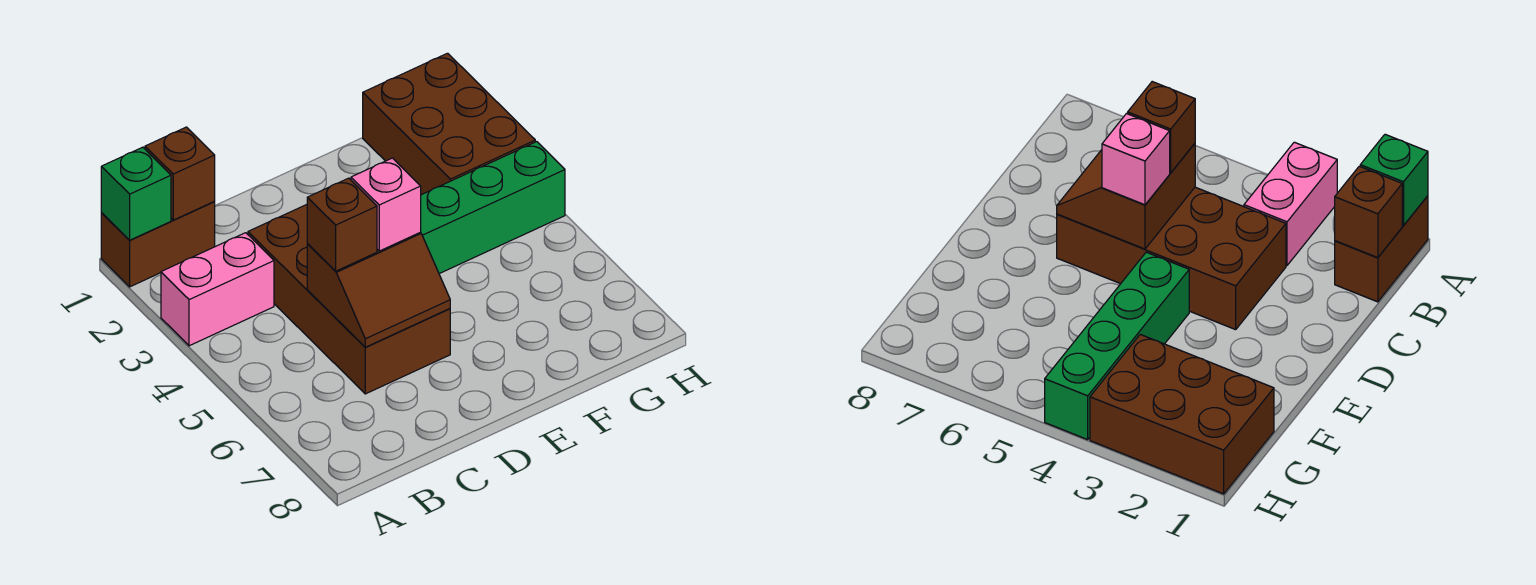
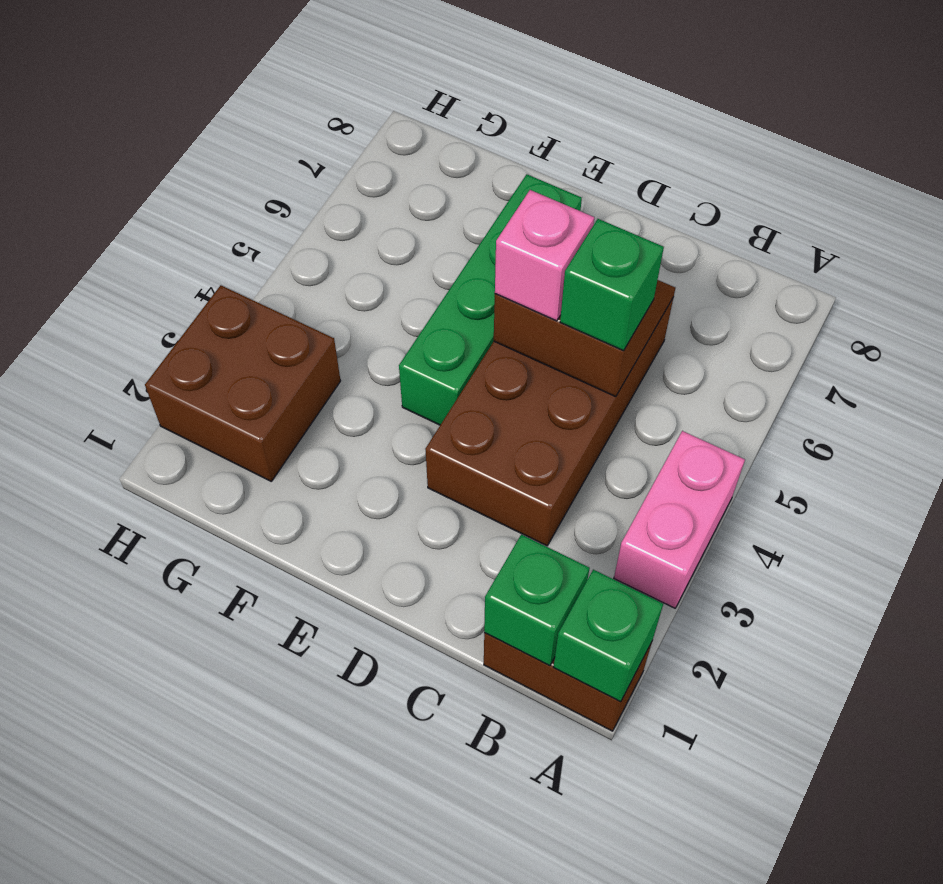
pink brick A3:B3 level 1 -> pink brick A3:A4 level 1
brown brick B1 level 2 -> green brick B1 level 2
brown brick C5 level 3 -> green brick C5 level 3
green brick E4:H4 level 1 -> green brick E4:E7 level 1
brown brick G1:H3 level 1 -> brown brick G2:H3 level 1

